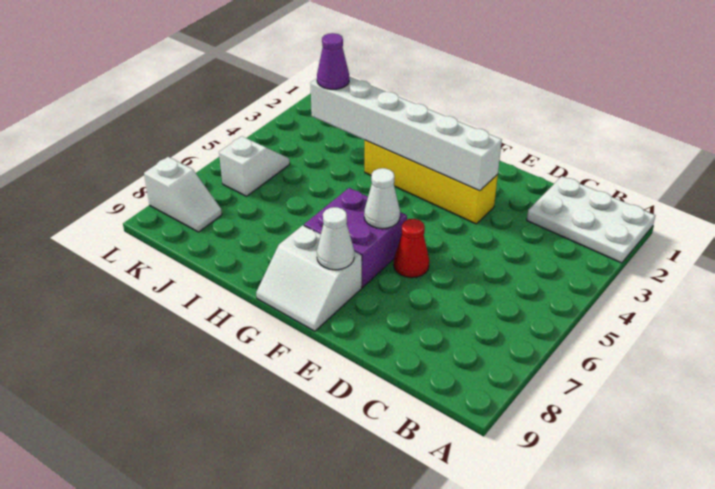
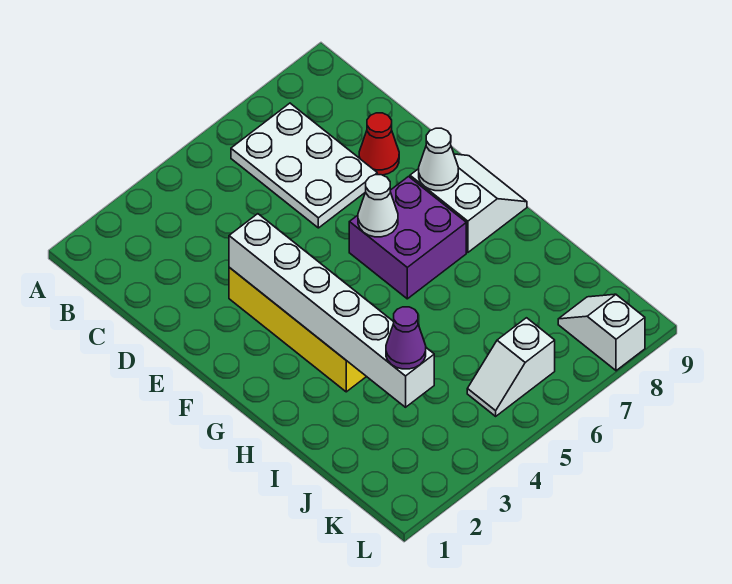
white plate A1:C2 level 1 -> white plate B6:D7 level 1
red cone E6 level 1 -> red cone D8 level 1

